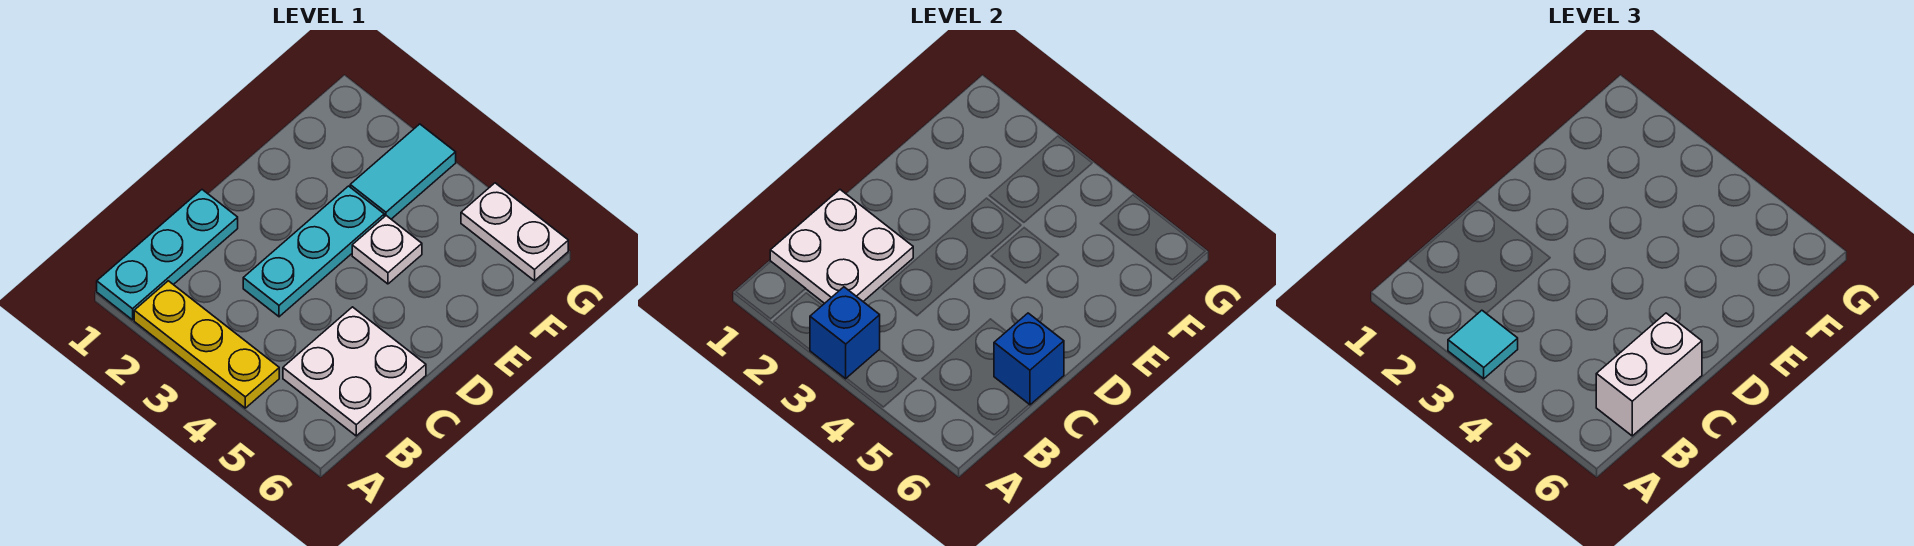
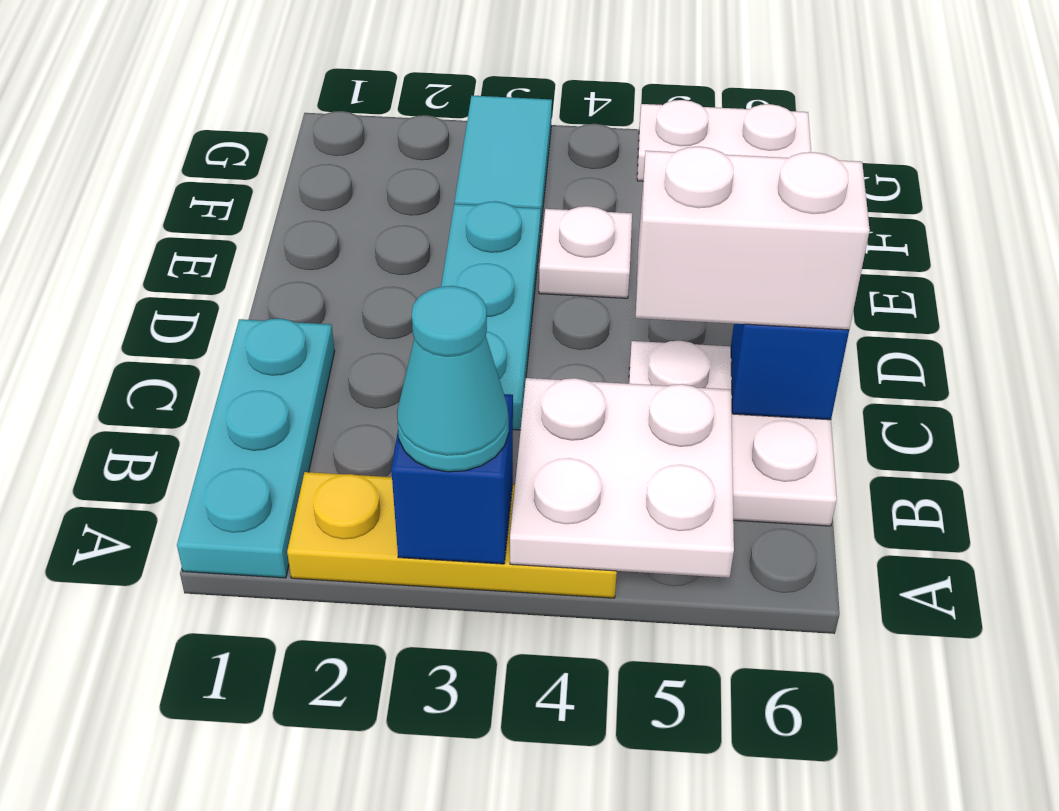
cyan tile A3 level 3 -> cyan cone A3 level 3
white plate B1:C2 level 2 -> white plate A4:B5 level 2
white brick B6:C6 level 3 -> white brick C5:C6 level 3

